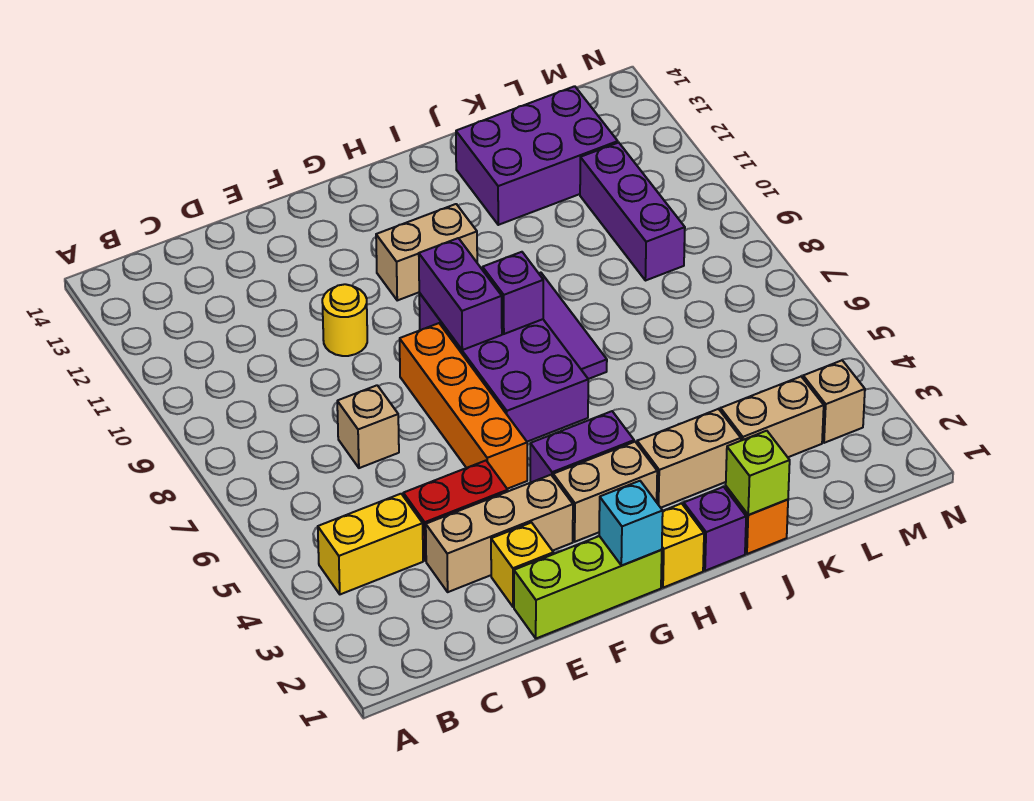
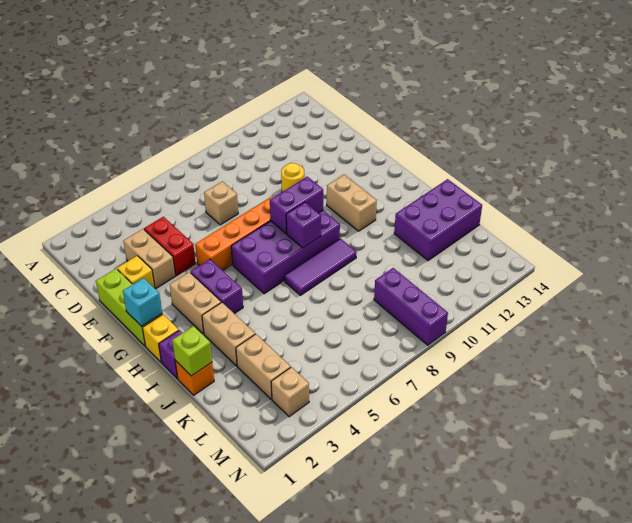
yellow brick B4:C4 level 1 -> none
tan brick D3:F3 level 1 -> tan brick D3:E3 level 1
purple brick J12:L13 level 1 -> purple brick J12:K14 level 1
purple brick L9:L11 level 1 -> purple brick L9:N9 level 1

